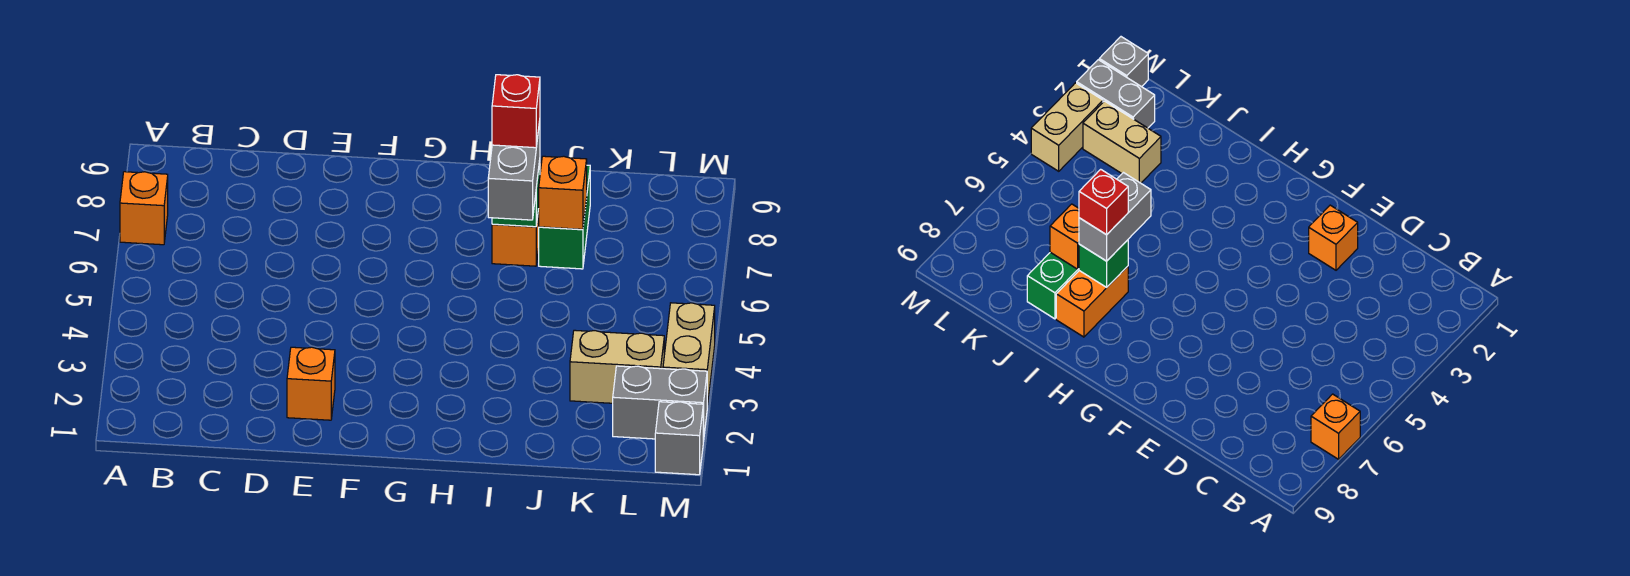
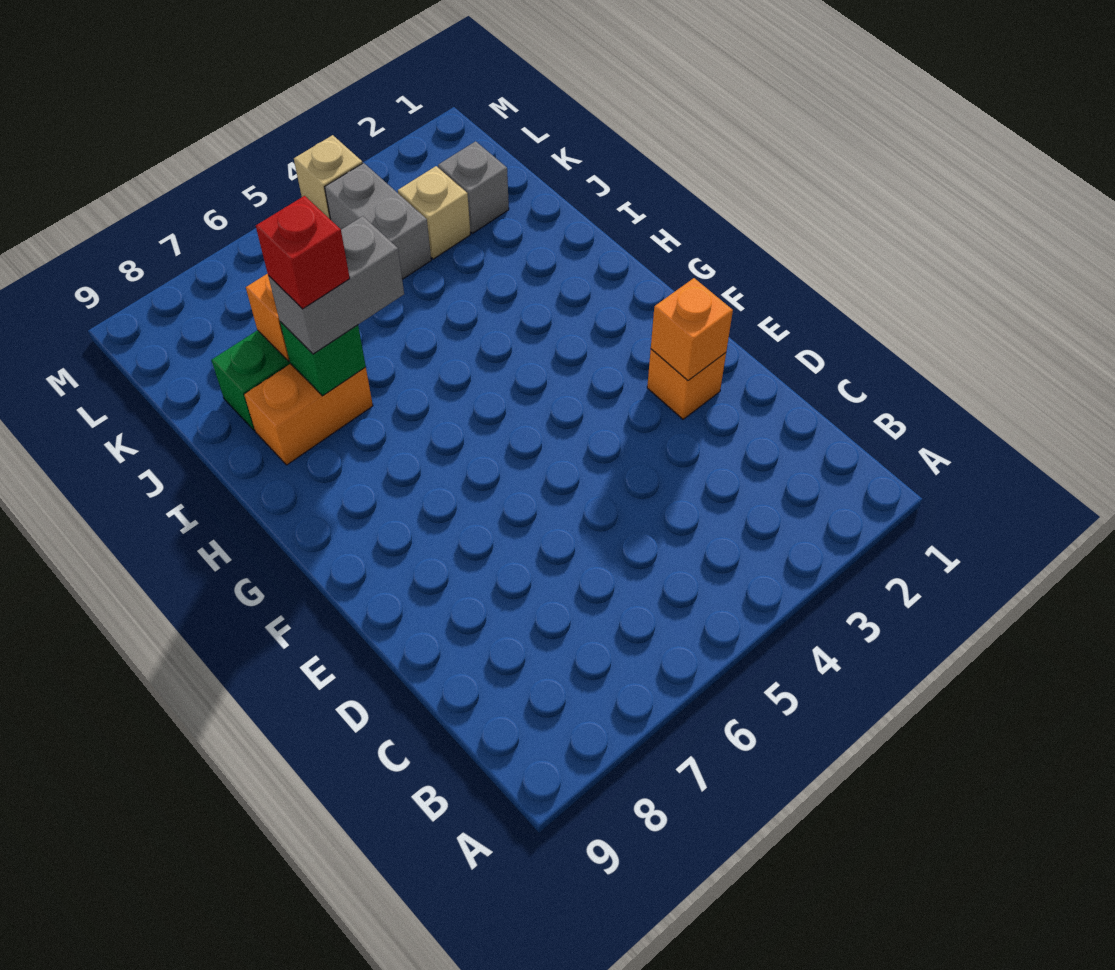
orange brick A7 level 1 -> orange brick E2 level 2
tan brick K3:L3 level 1 -> tan brick K3 level 1
grey brick L2:M2 level 1 -> grey brick K4:L4 level 1
grey brick M1 level 1 -> grey brick K2 level 1
tan brick M3:M4 level 1 -> tan brick M4 level 1

